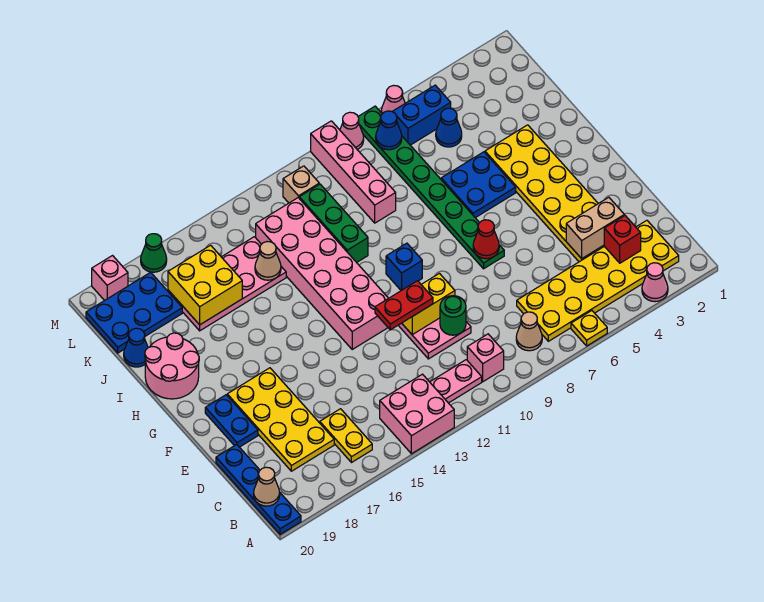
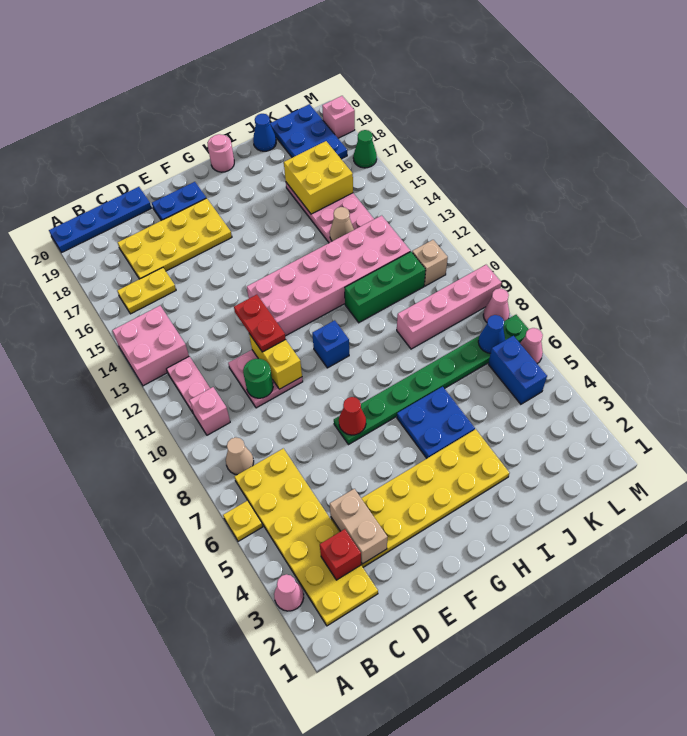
tan cone B20 level 2 -> none
pink round brick H19:I20 level 1 -> pink round brick H20 level 1
blue cone K5 level 1 -> none

